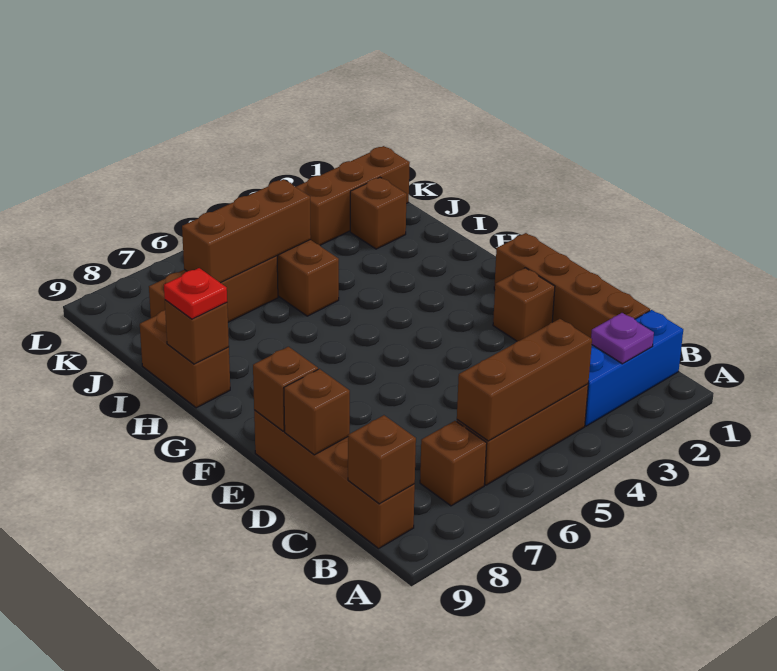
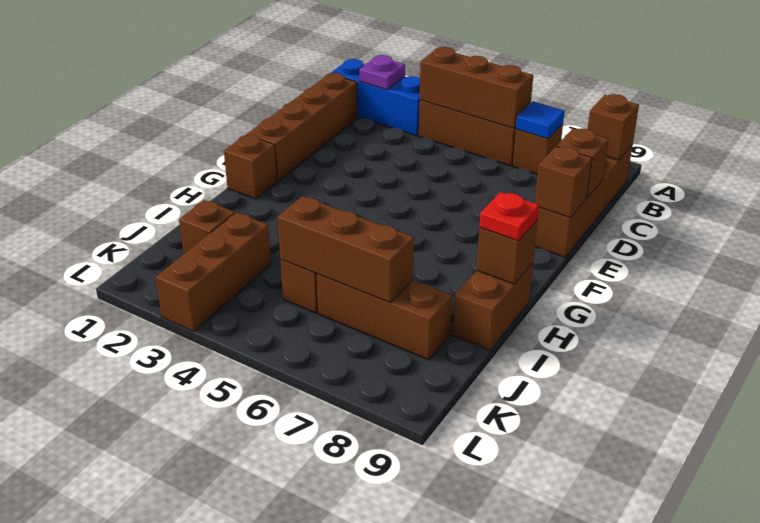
none -> blue tile B7 level 2
brown brick E2 level 1 -> brown brick G1 level 1
brown brick K1:K3 level 1 -> brown brick J3:L3 level 1

